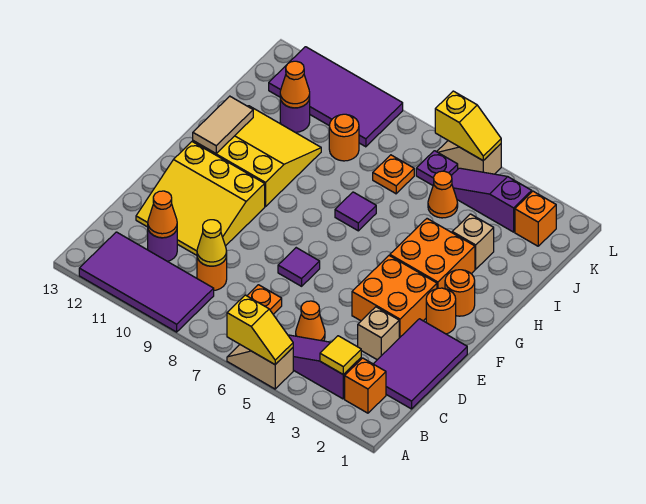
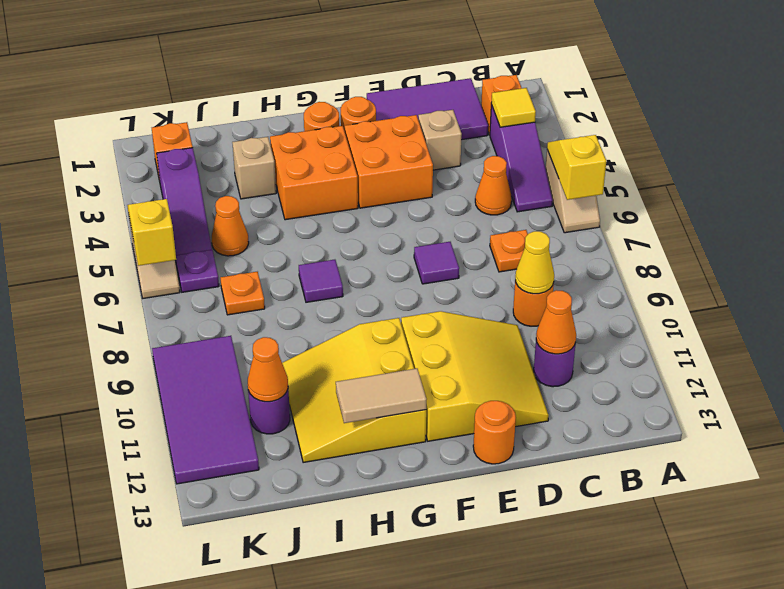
purple tile A9:B12 level 1 -> none
orange round brick J9 level 1 -> orange round brick E13 level 1

